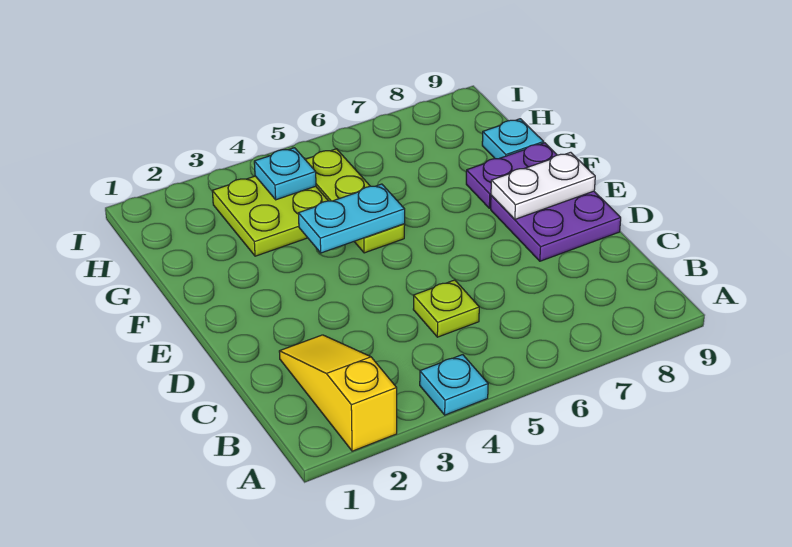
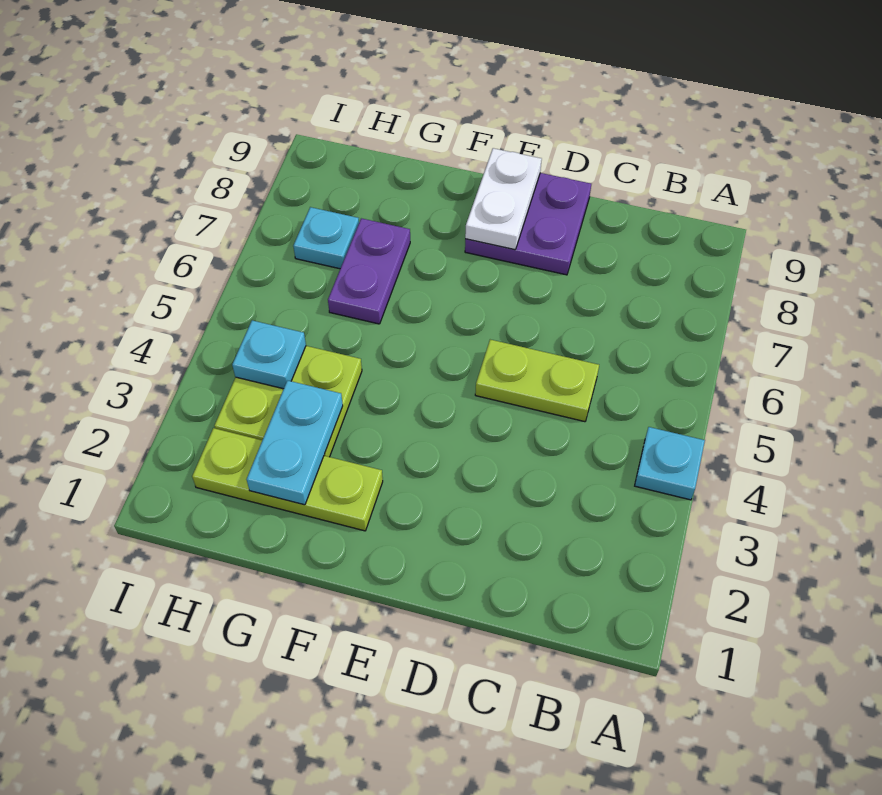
yellow slope A2:C2 level 1 top A -> none
lime plate C5 level 1 -> lime plate C5:D5 level 1
cyan plate F4:F5 level 2 -> cyan plate G2:G3 level 2
lime plate F5:H5 level 1 -> lime plate F2:H2 level 1
purple plate F8:F9 level 1 -> purple plate G6:G7 level 1
cyan plate G9 level 1 -> cyan plate H7 level 1

